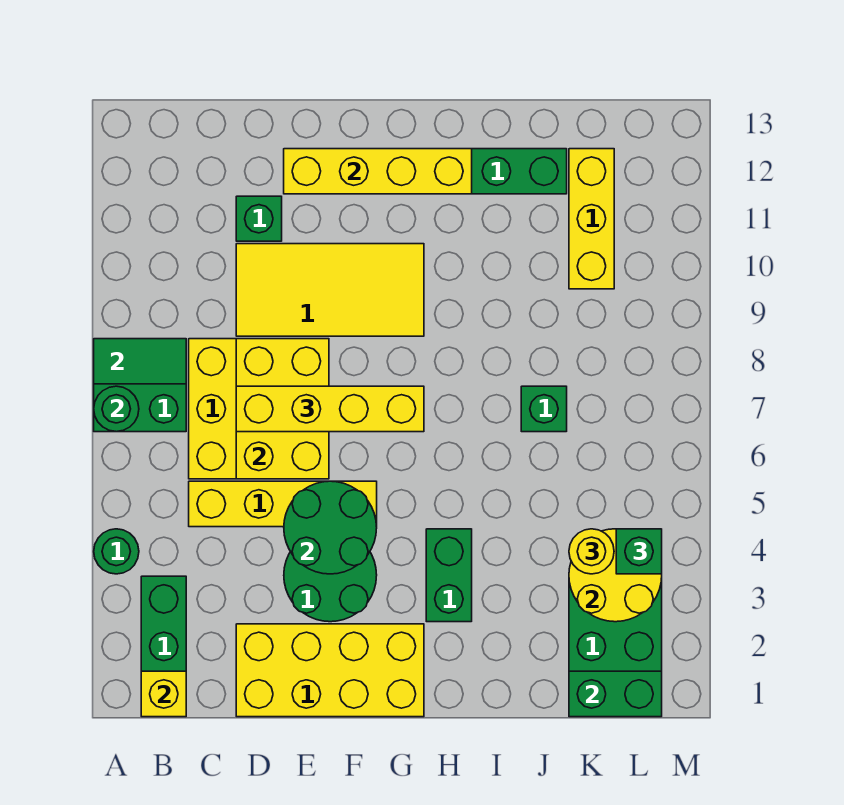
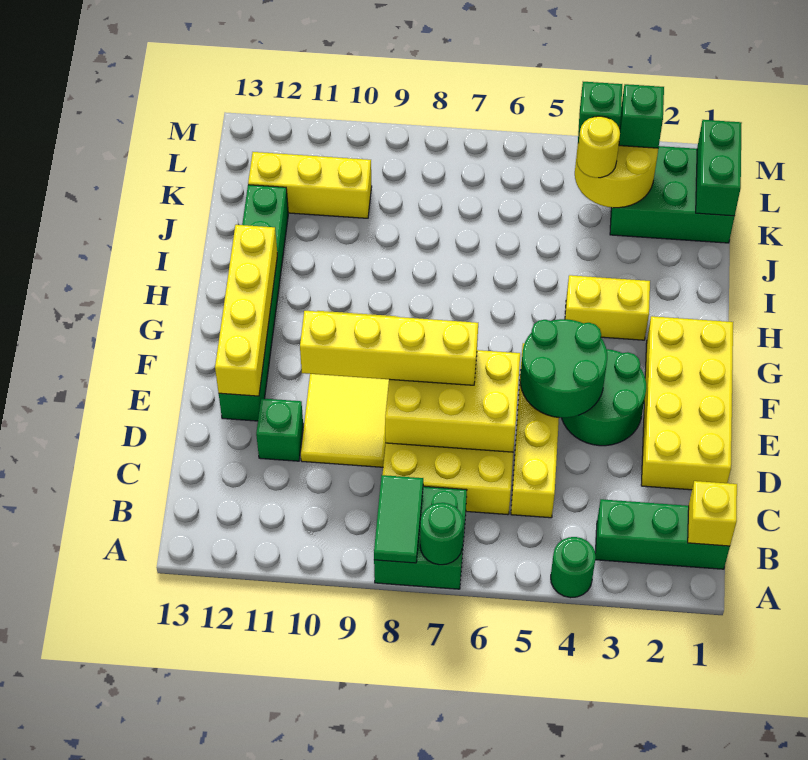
yellow brick D7:G7 level 3 -> yellow brick E7:E10 level 3
green brick H3:H4 level 1 -> yellow brick H3:H4 level 1
green brick J7 level 1 -> green brick L3 level 3

